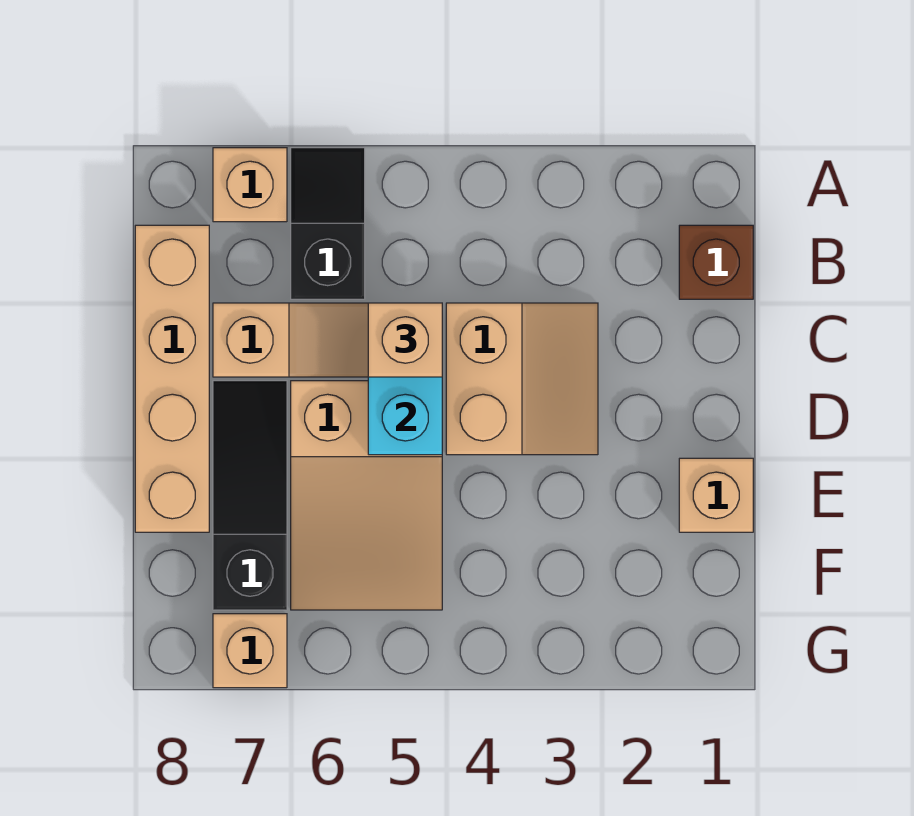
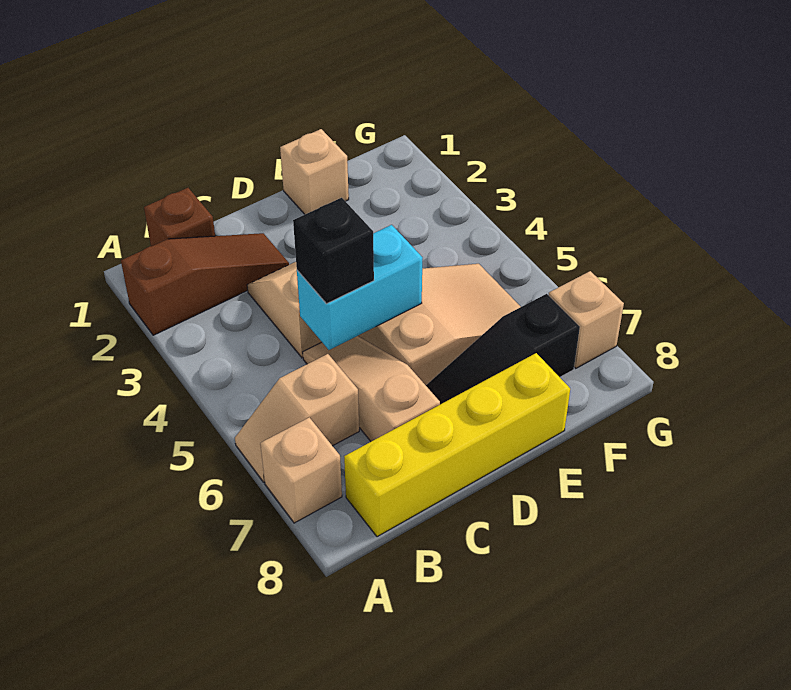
none -> brown slope A2:C2 level 1 top A
black slope A6:B6 level 1 top B -> tan slope A6:B6 level 1 top B
tan brick B8:E8 level 1 -> yellow brick B8:E8 level 1
tan brick C5 level 3 -> black brick C5 level 3

